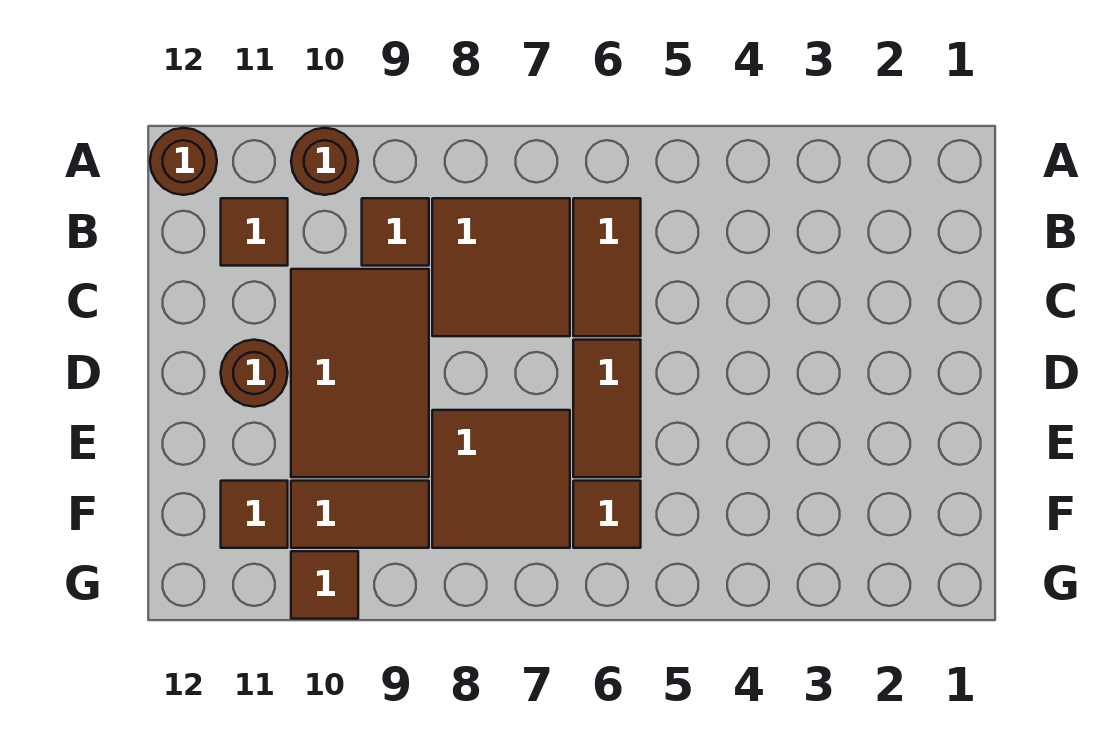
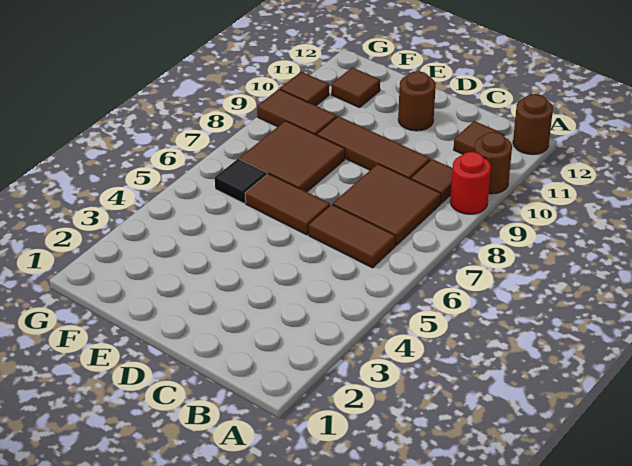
none -> red round brick A9 level 1
brown tile C9:E10 level 1 -> brown tile C9:E9 level 1
brown tile F6 level 1 -> black tile F6 level 1
brown tile F9:F10 level 1 -> brown tile F9:G9 level 1

